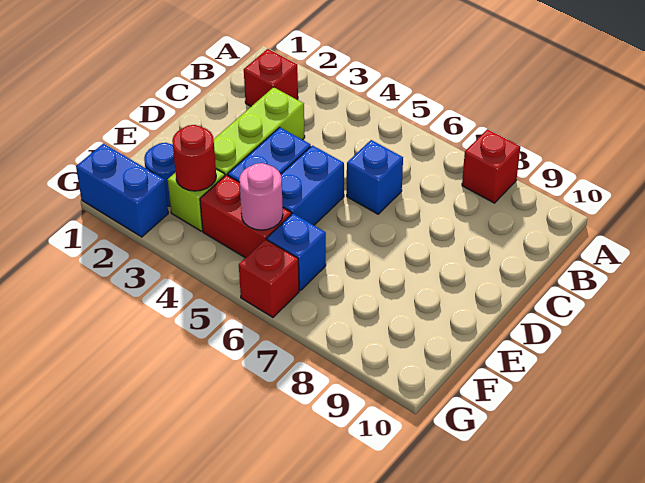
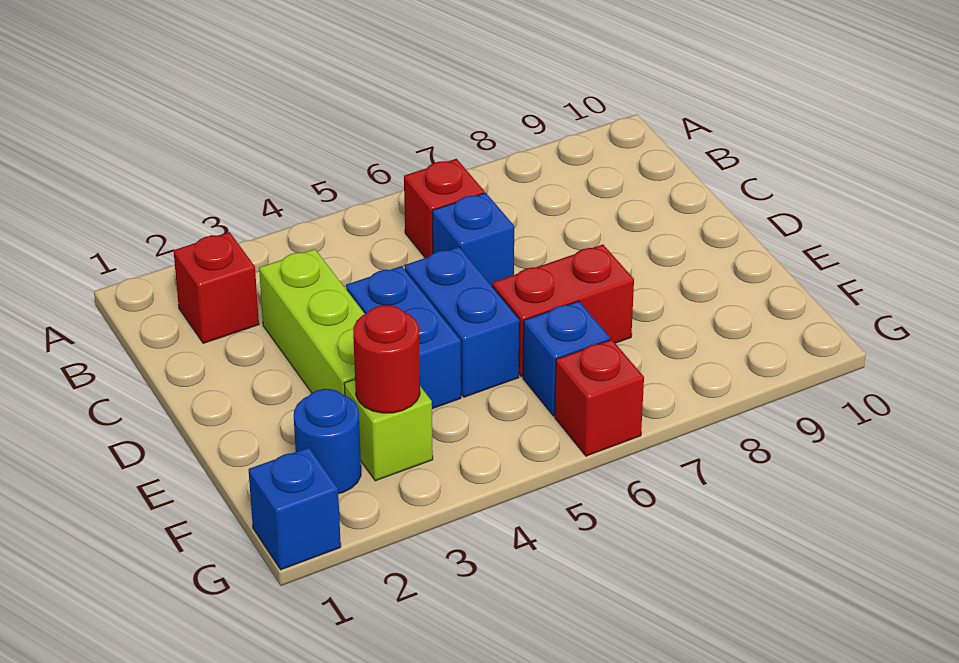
red brick A8 level 1 -> red brick B6 level 1
red brick F4:F5 level 1 -> red brick E6:E7 level 1
pink round brick F5 level 2 -> none
blue brick G1:G2 level 1 -> blue brick G1 level 1

